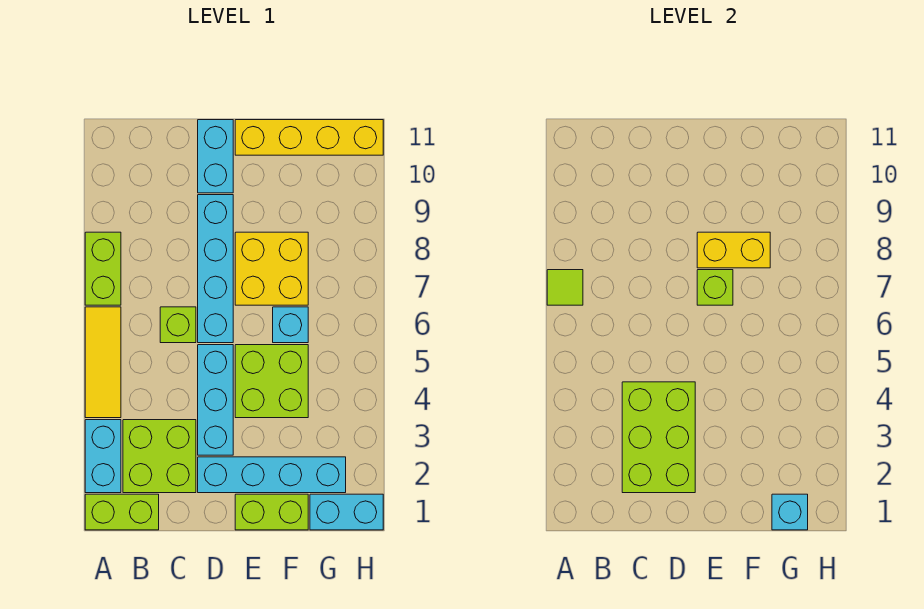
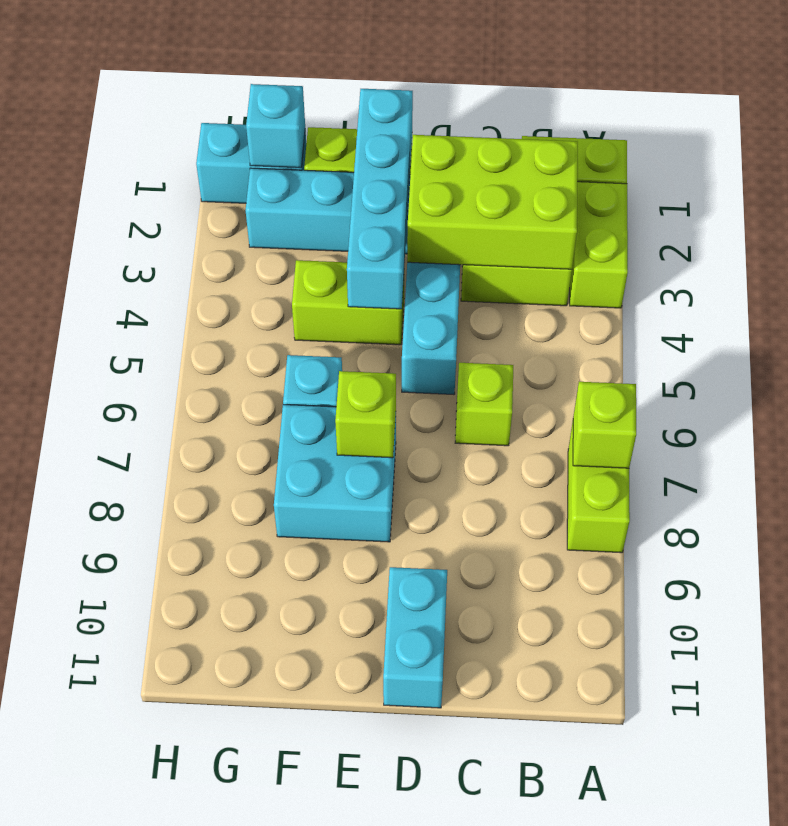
cyan brick A2:A3 level 1 -> lime brick A2:A3 level 1
yellow tile A4:A6 level 1 -> none
lime tile A7 level 2 -> lime brick A7 level 2
lime brick C2:D4 level 2 -> lime brick B2:D3 level 2
cyan brick D6:D9 level 1 -> cyan brick E1:E4 level 2
lime brick E4:F5 level 1 -> lime brick E4:F4 level 1
yellow brick E7:F8 level 1 -> cyan brick E7:F8 level 1
yellow brick E8:F8 level 2 -> none
yellow brick E11:H11 level 1 -> none

